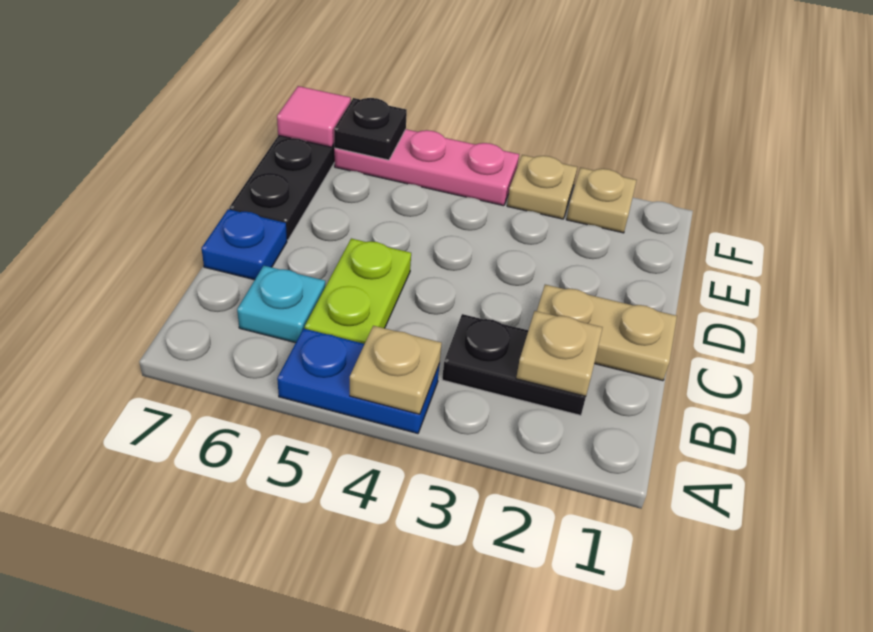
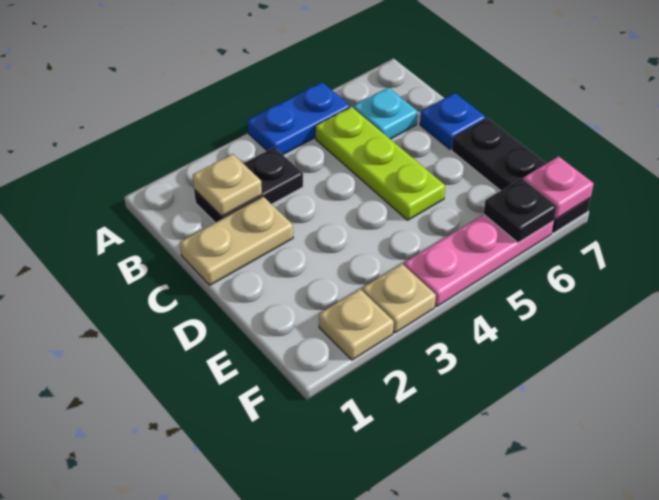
tan plate A4 level 2 -> none
lime plate B5:C5 level 1 -> lime plate B5:D5 level 1
pink tile F7 level 2 -> pink plate F7 level 2

